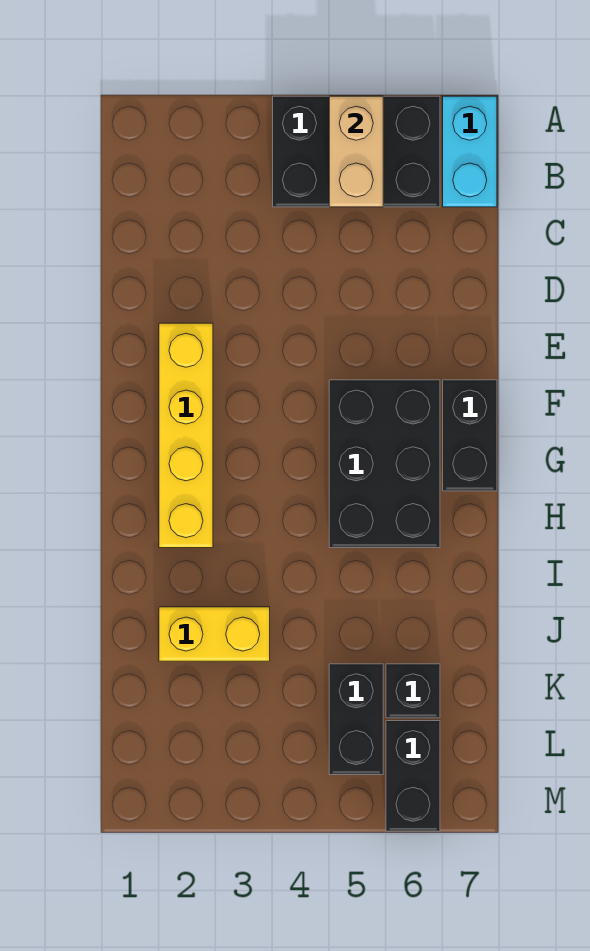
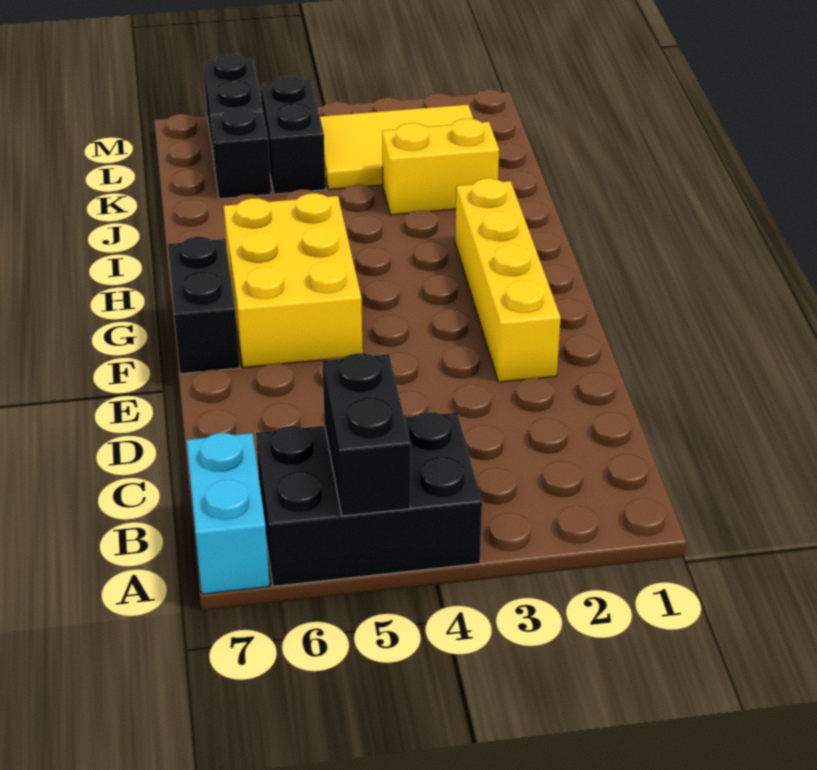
tan brick A5:B5 level 2 -> black brick A5:B5 level 2
black brick F5:H6 level 1 -> yellow brick F5:H6 level 1
none -> yellow tile K2:L4 level 1

